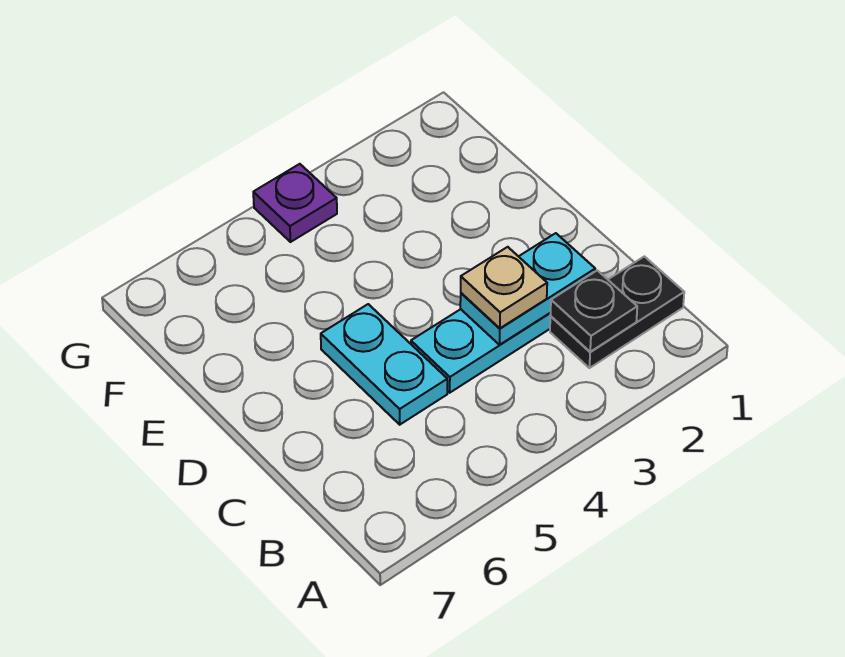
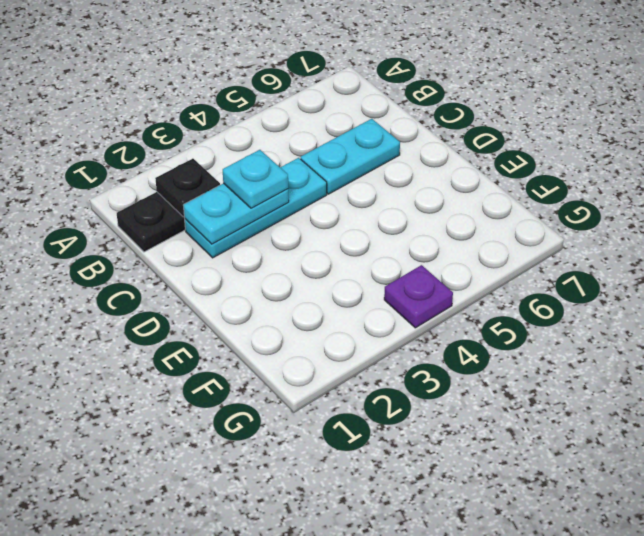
tan plate C3 level 3 -> cyan plate C3 level 3
cyan plate C5:D5 level 1 -> cyan plate C5:C6 level 1

